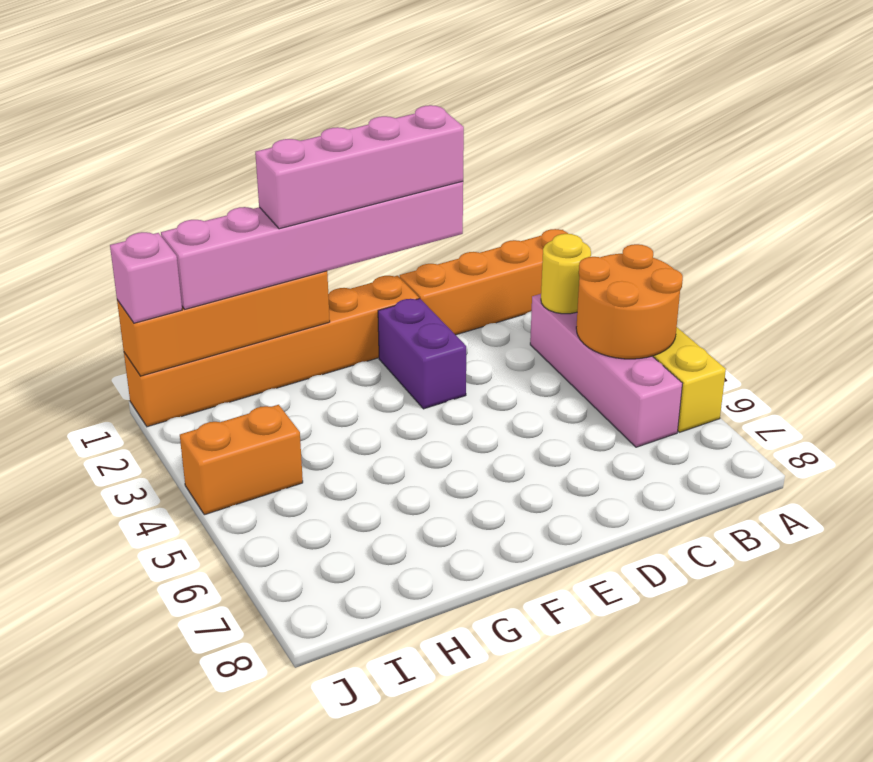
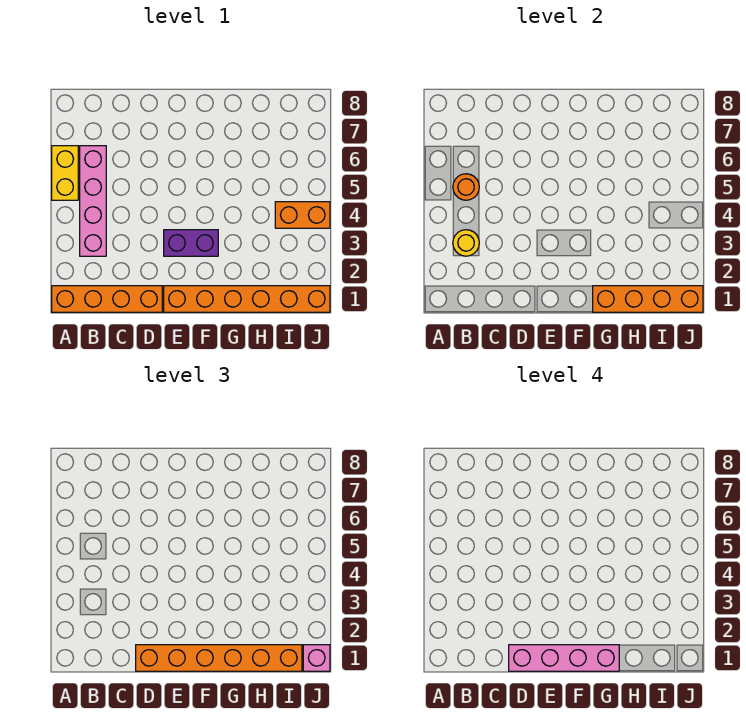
orange round brick A4:B5 level 2 -> orange round brick B5 level 2
pink brick D1:I1 level 3 -> orange brick D1:I1 level 3
purple brick E2:E3 level 1 -> purple brick E3:F3 level 1

